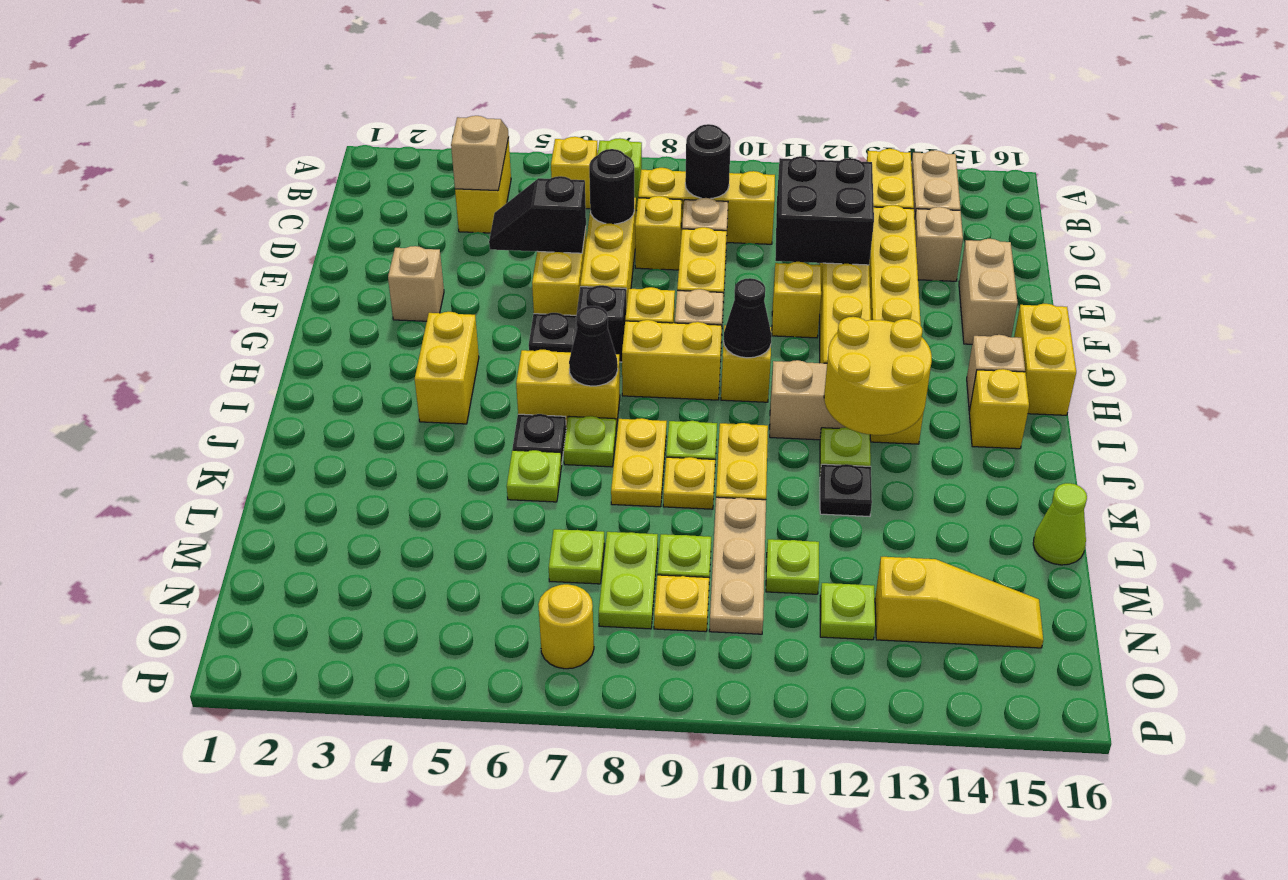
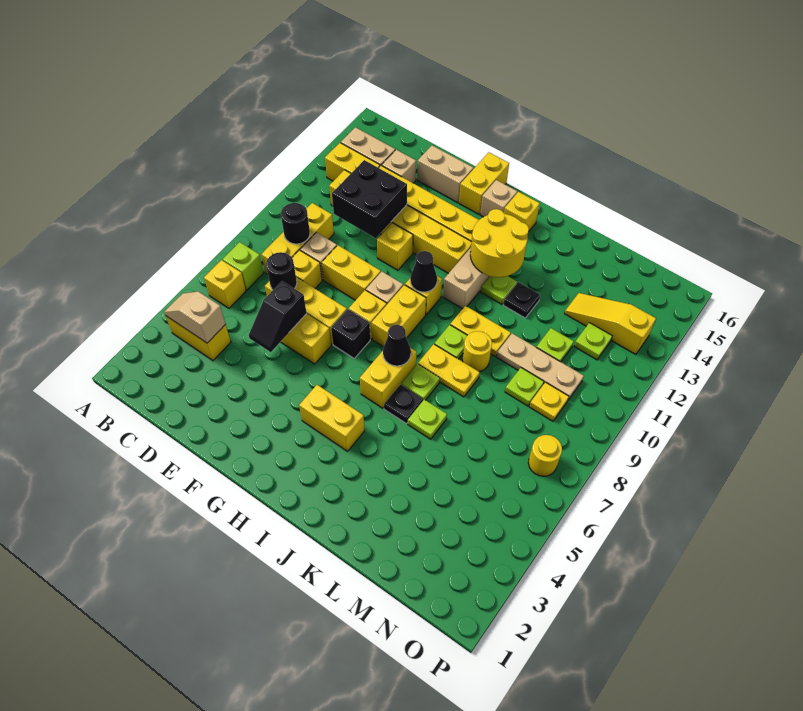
tan brick F3 level 1 -> none
black plate G6 level 1 -> none
yellow brick G16:H16 level 1 -> yellow brick G15:G16 level 1
yellow plate K9 level 1 -> yellow round brick K9 level 1
lime cone L16 level 1 -> none
lime plate M7 level 1 -> none
lime plate M8:N8 level 1 -> none
yellow slope N13:N15 level 1 top 13 -> yellow slope M13:O13 level 1 top O

